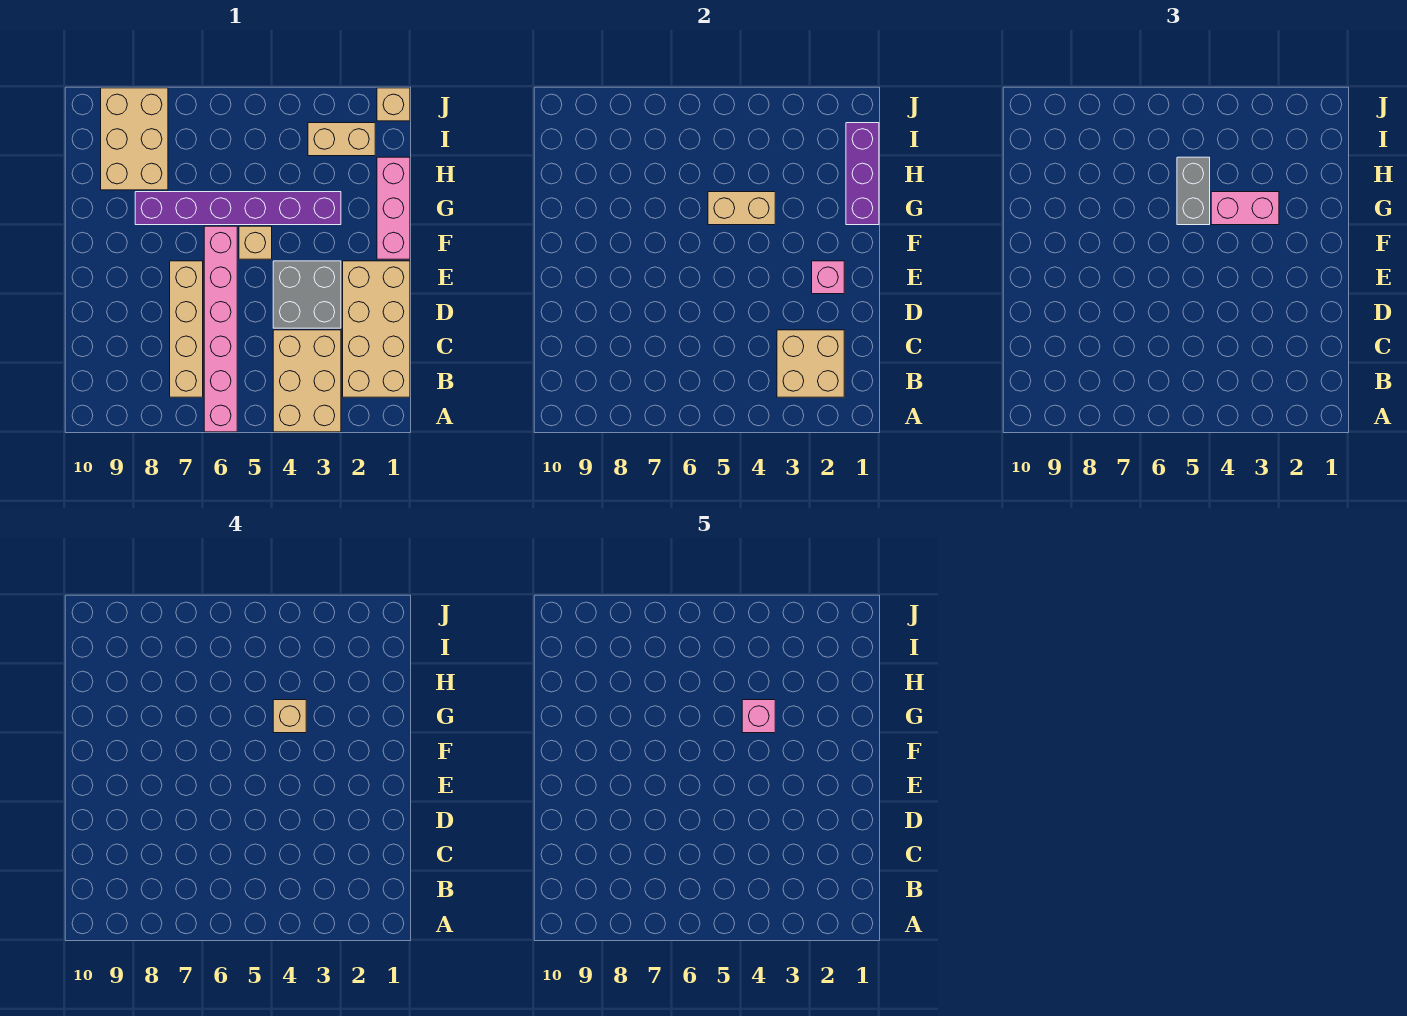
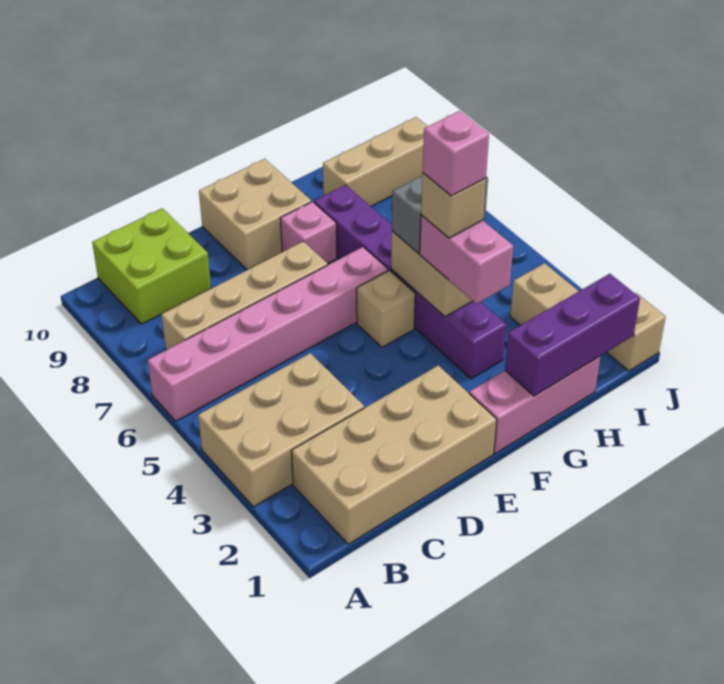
tan brick B2:C3 level 2 -> tan brick E9:F10 level 1
none -> lime brick B9:C10 level 1
grey brick D3:E4 level 1 -> none
pink brick E2 level 2 -> pink brick F8 level 1
tan brick H8:J9 level 1 -> tan brick H9:J9 level 1

